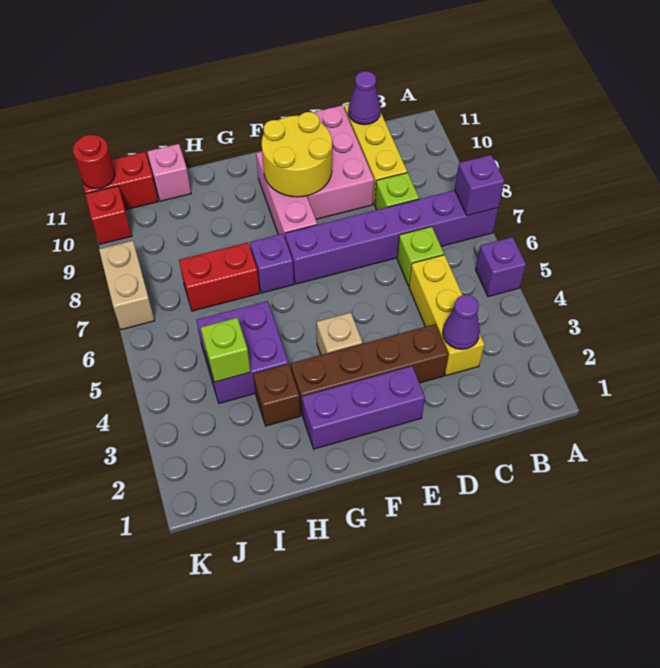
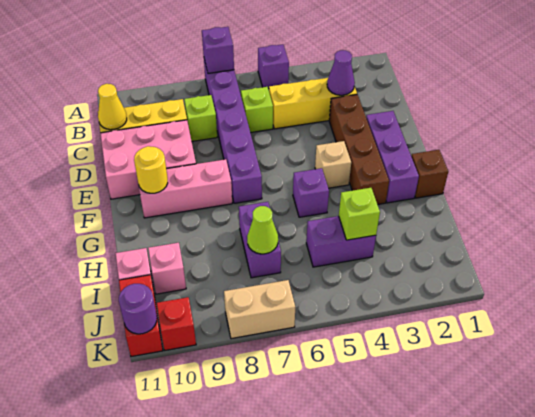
purple cone C11 level 2 -> yellow cone C11 level 2
yellow round brick E9:F10 level 2 -> yellow round brick F10 level 2
purple brick G7 level 1 -> purple brick G5 level 1
brown brick H3 level 1 -> brown brick G1 level 1
purple brick H4:I5 level 1 -> purple brick I4:I5 level 1
red brick H7:I7 level 1 -> purple brick H7:I7 level 1
none -> lime cone I7 level 2
none -> pink brick I10 level 1
red round brick K11 level 2 -> purple round brick K11 level 2

